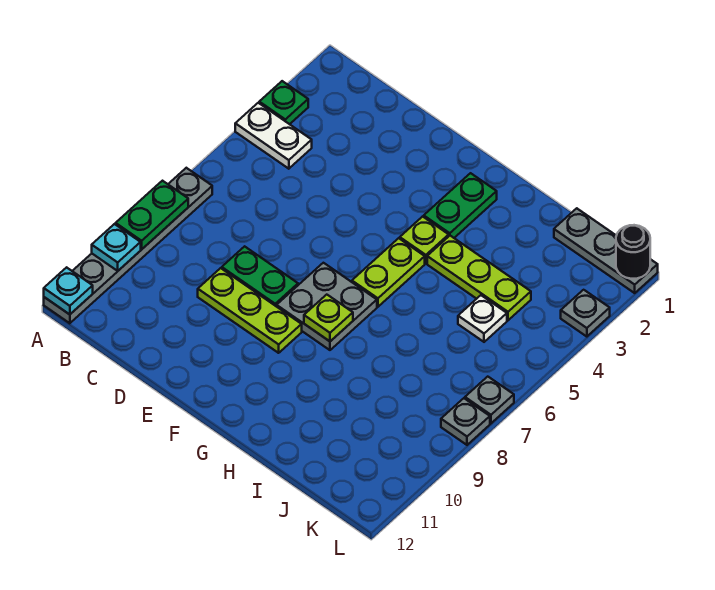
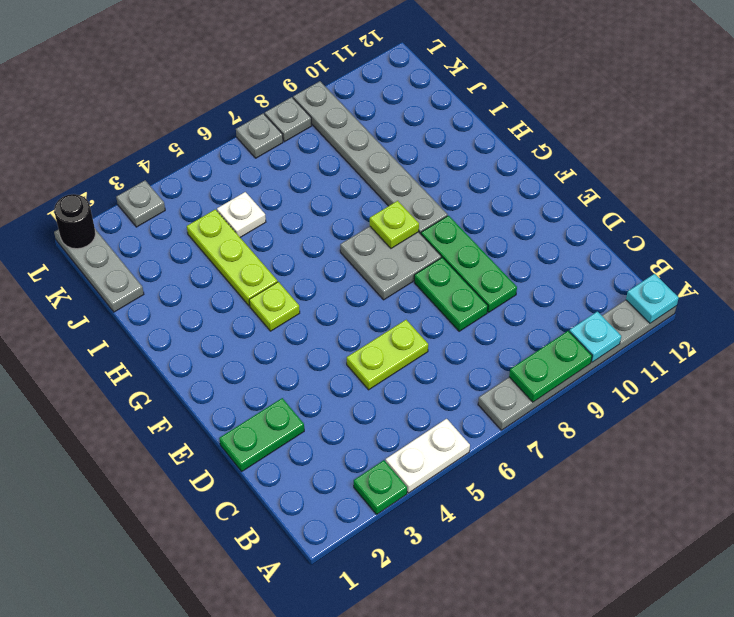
white plate A4:B4 level 1 -> white plate A4:A5 level 1
lime plate D9:F9 level 1 -> green plate D9:F9 level 1
green plate G2:G3 level 1 -> green plate D1:D2 level 1
lime plate G5:G6 level 1 -> lime plate D5:D6 level 1
none -> grey plate G9:L9 level 1

